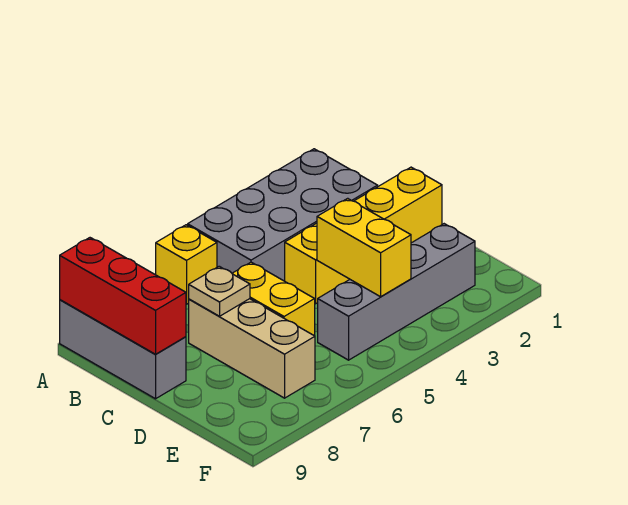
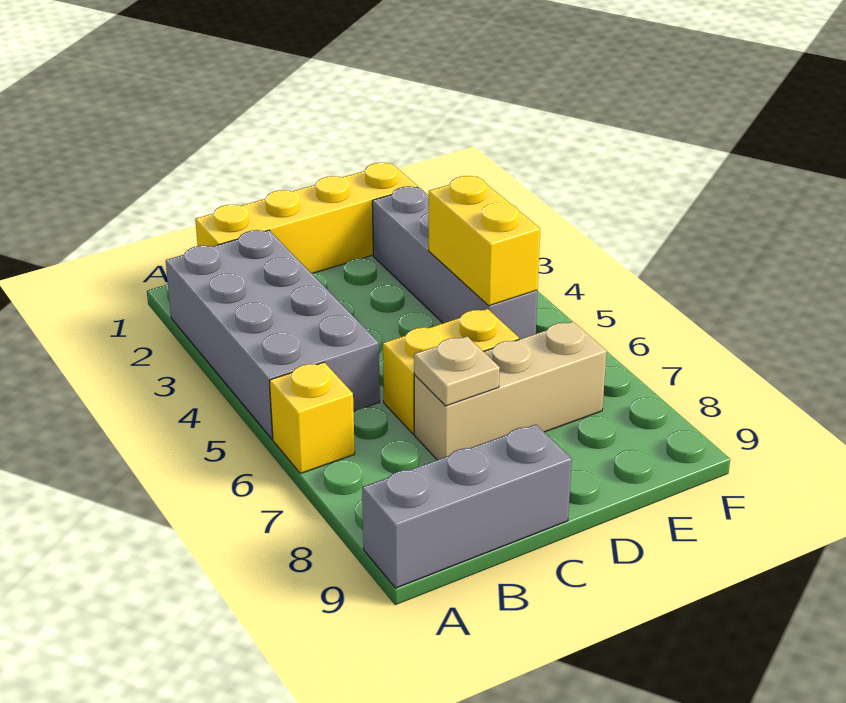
red brick A9:C9 level 2 -> none
yellow brick C1:C4 level 1 -> yellow brick B1:E1 level 1
yellow brick D4:E4 level 2 -> yellow brick E4:E5 level 2

